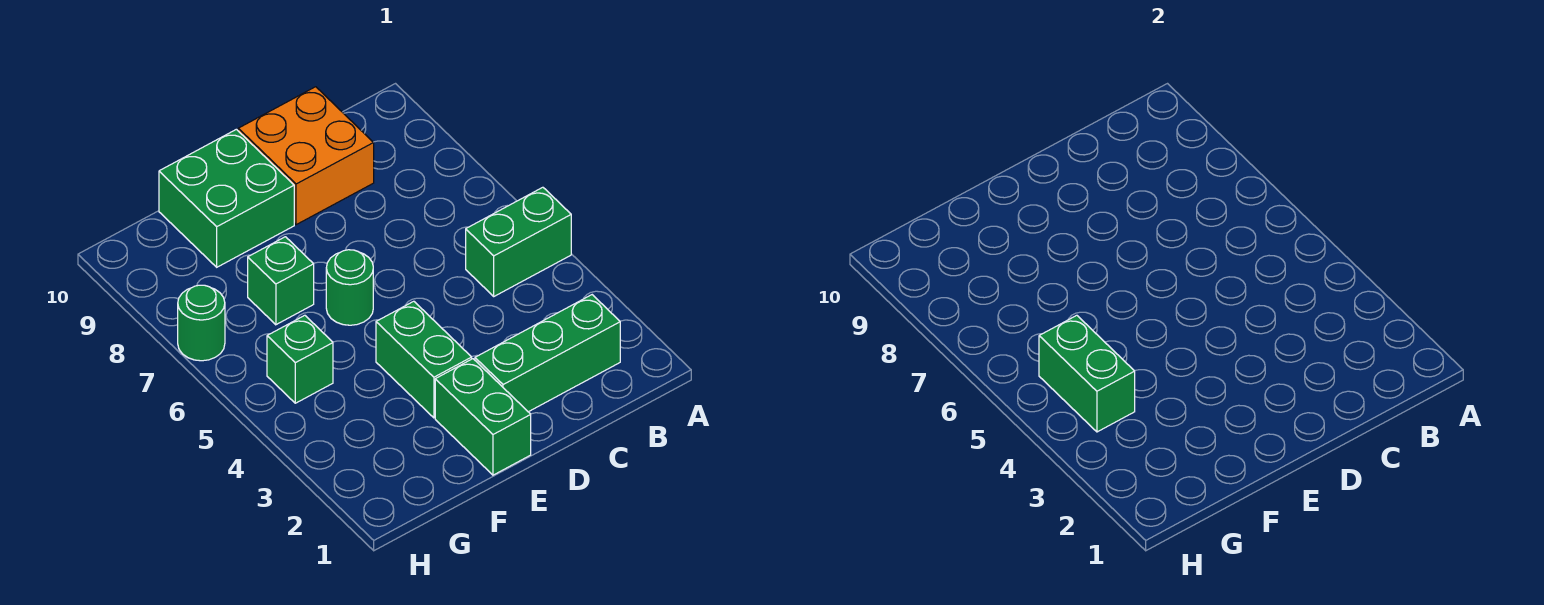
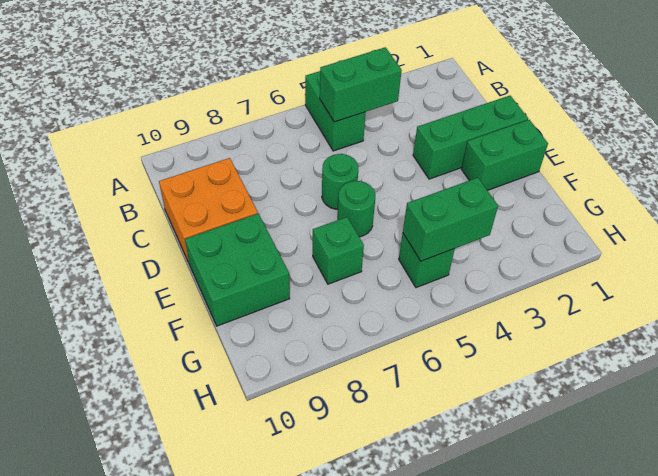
green brick B2:D2 level 1 -> green brick D1:D3 level 1
green brick E3:E4 level 1 -> green brick B4:B5 level 2
green round brick H7 level 1 -> green round brick D6 level 1

